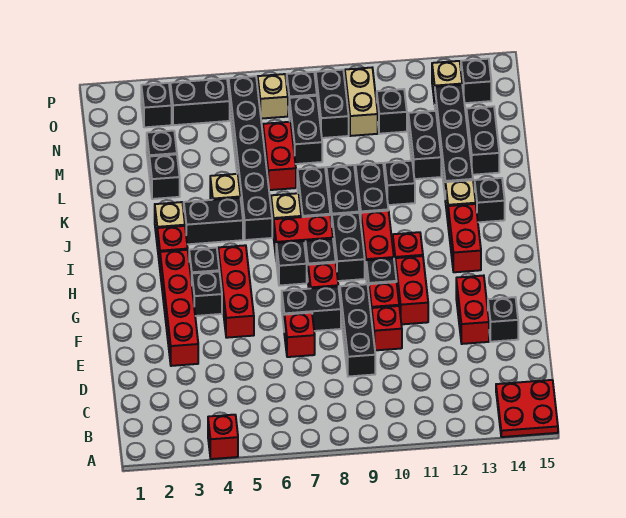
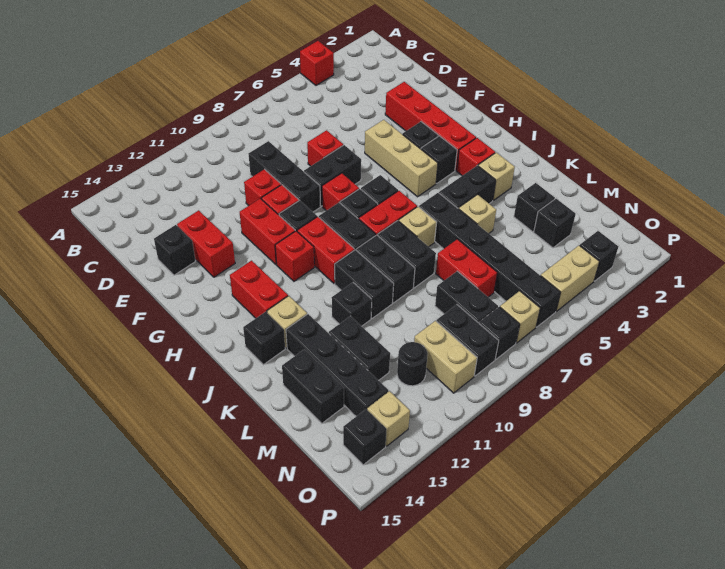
red plate A14:B15 level 1 -> none
red brick F5:H5 level 1 -> tan brick F5:H5 level 1
black brick N11 level 1 -> black round brick N11 level 1
black brick O4:O5 level 1 -> tan brick O4:O5 level 1

